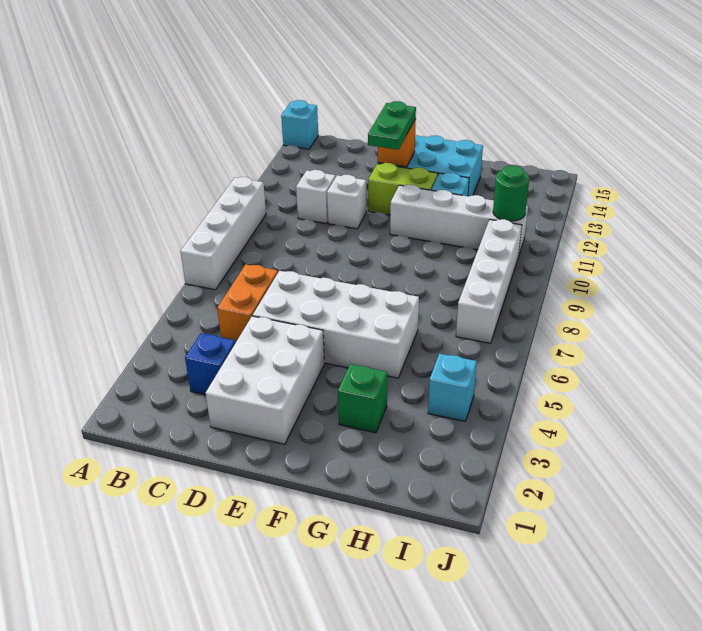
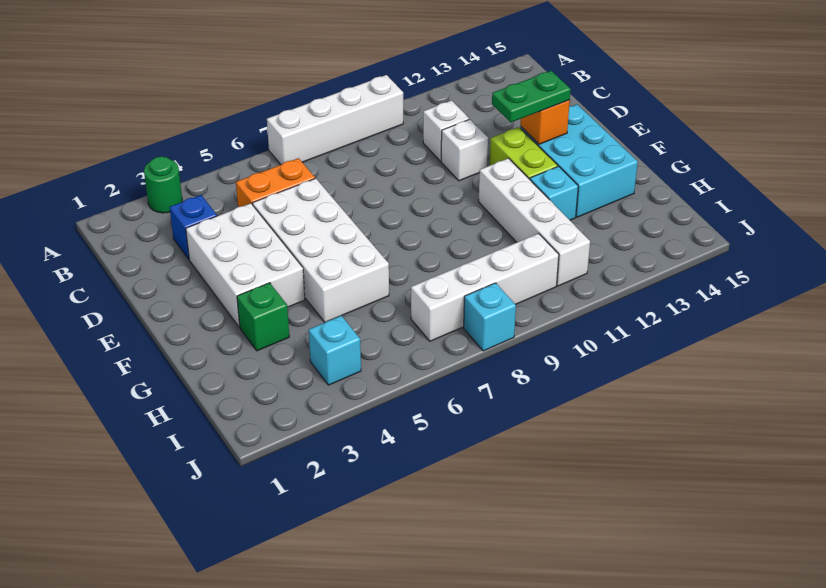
cyan brick A15 level 1 -> cyan brick J8 level 1
white brick D2:E4 level 1 -> white brick D3:F4 level 1
green round brick I11 level 2 -> green round brick A3 level 1

